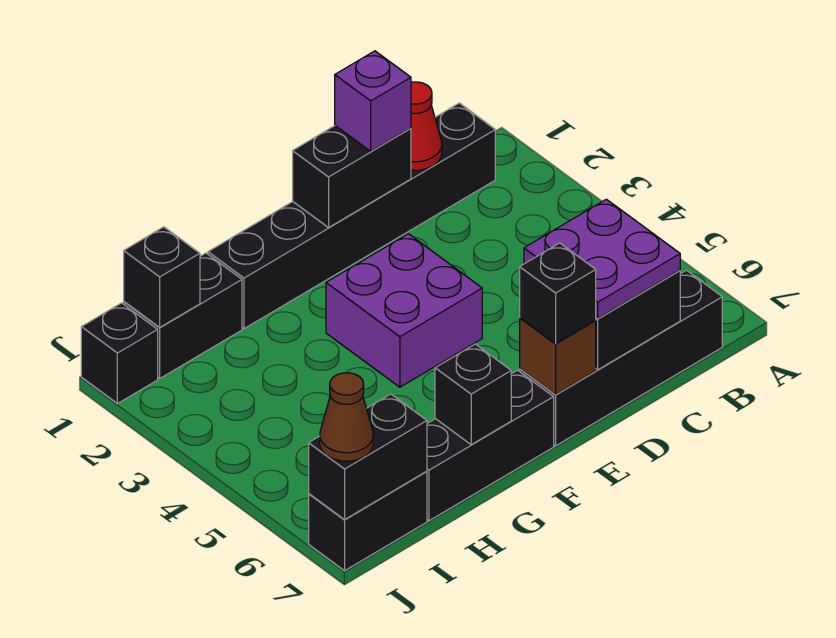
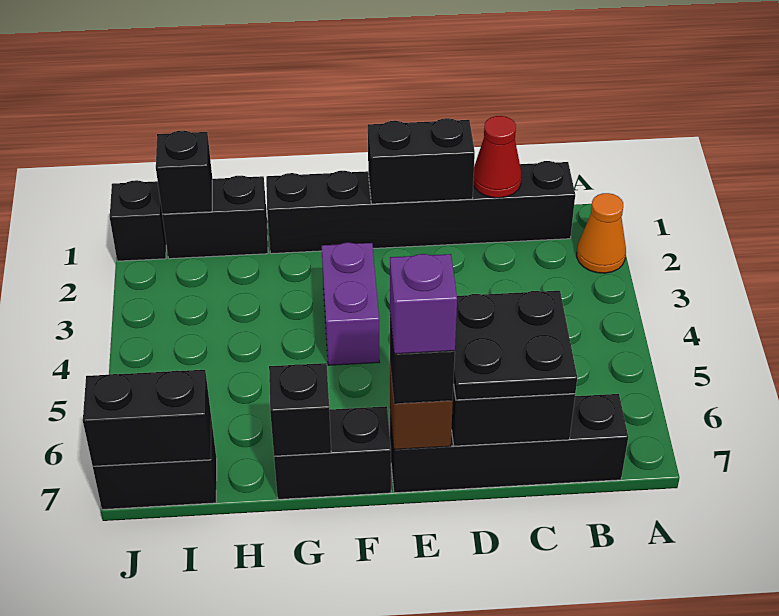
none -> orange cone A2 level 1
purple plate C6:D7 level 3 -> black plate C6:D7 level 3
purple brick D1 level 3 -> purple brick E7 level 4
purple brick E3:F4 level 1 -> purple brick F3:F4 level 1
black brick F7:H7 level 1 -> black brick F7:G7 level 1
brown cone J7 level 3 -> none

